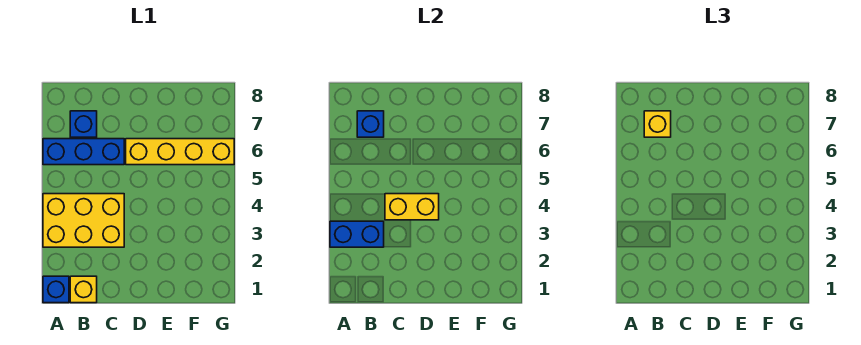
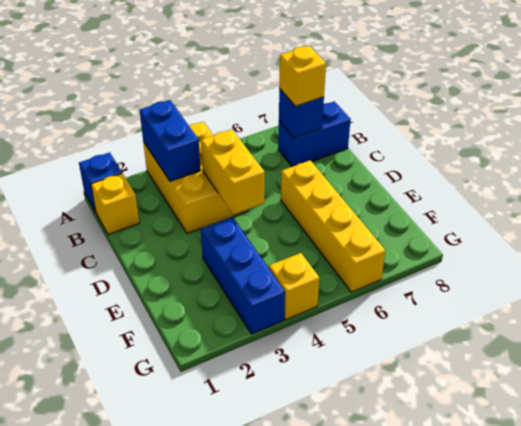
blue brick A6:C6 level 1 -> blue brick E3:G3 level 1
blue brick B7 level 1 -> blue brick B7:B8 level 1
none -> yellow brick G4 level 1

